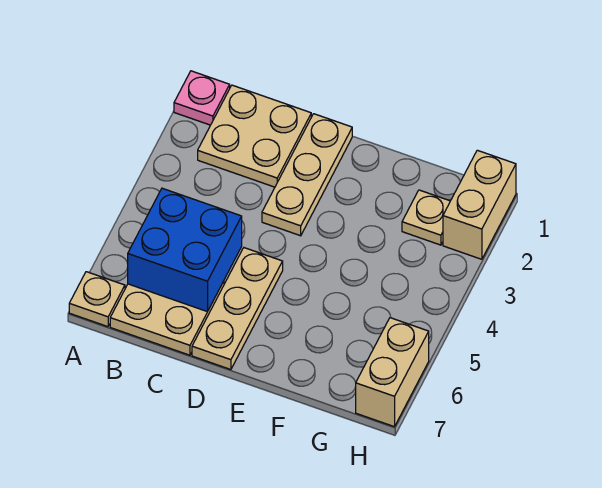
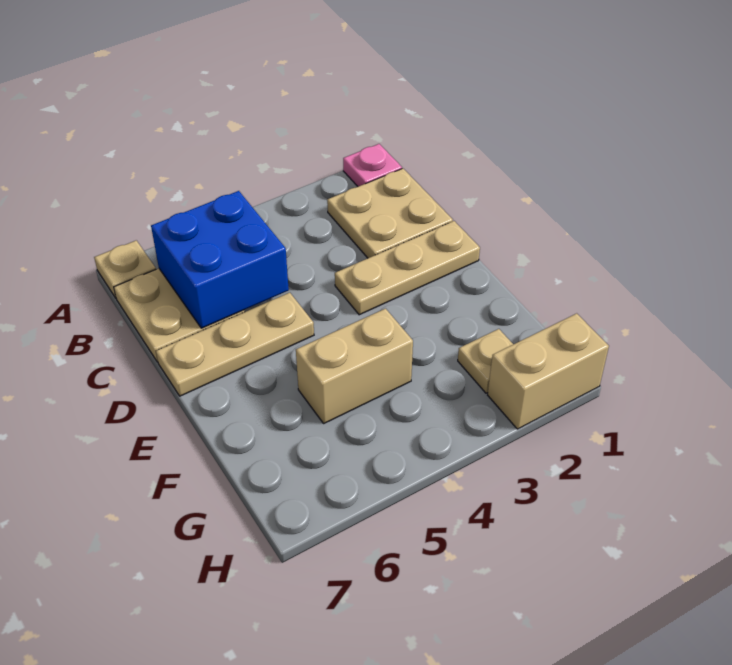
tan brick H6:H7 level 1 -> tan brick F4:F5 level 1

